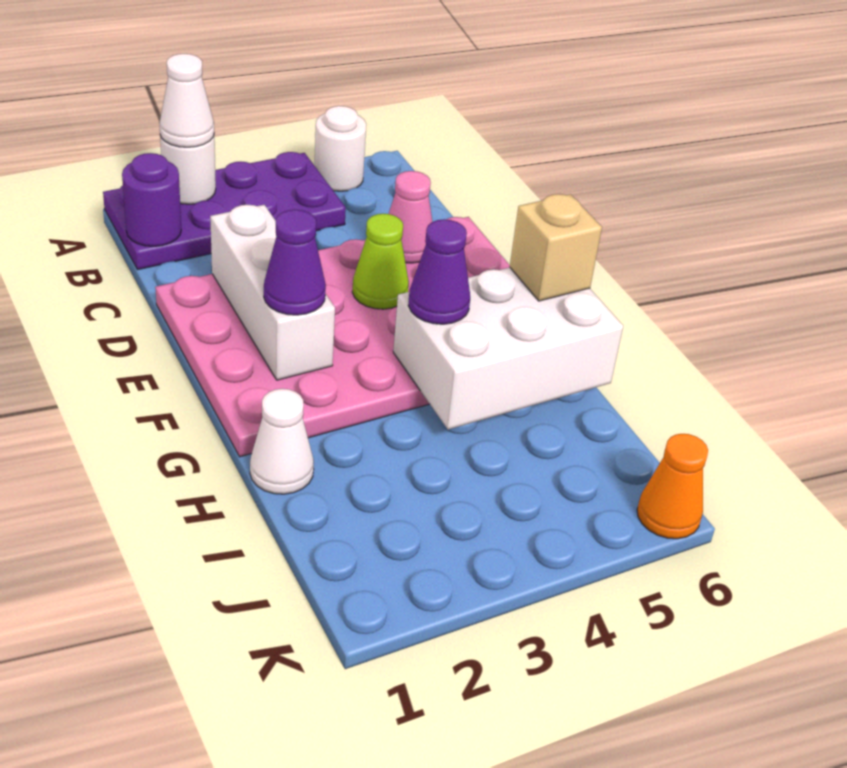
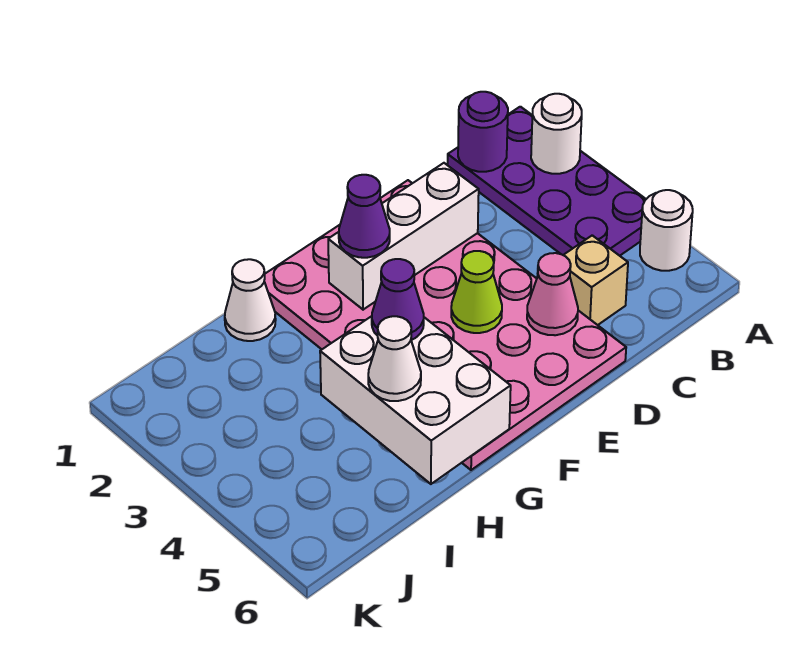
white cone A2 level 3 -> white cone H5 level 3
tan brick G6 level 3 -> tan brick C5 level 1
orange cone K6 level 1 -> none

